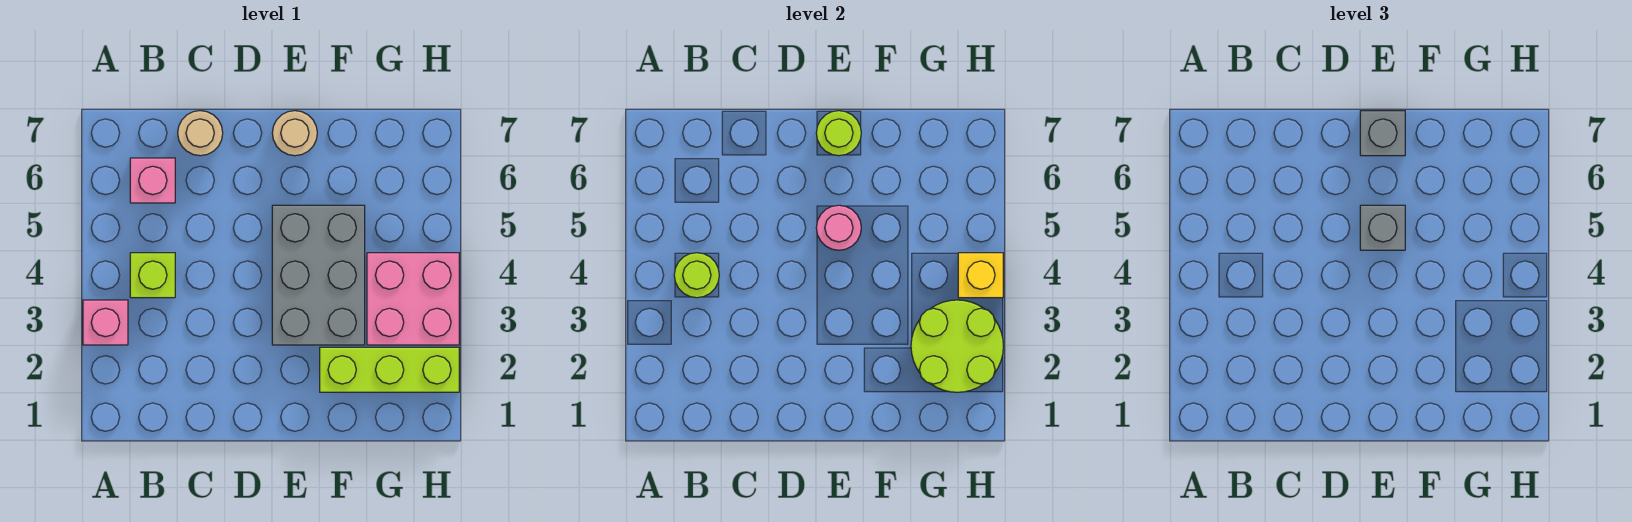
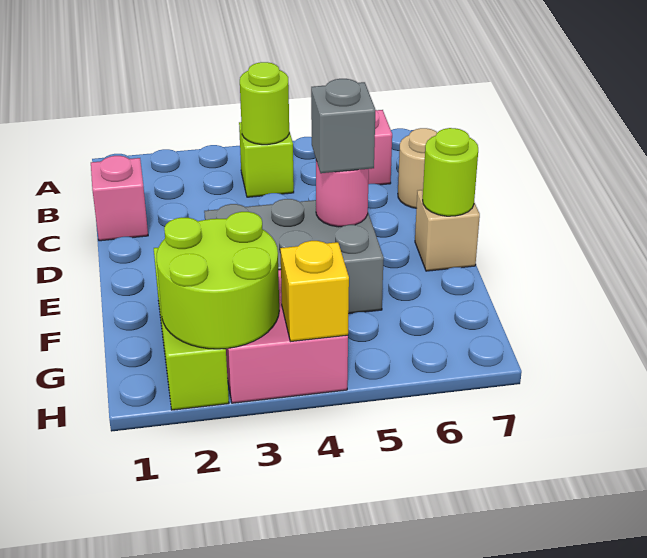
pink brick A3 level 1 -> pink brick C1 level 1
tan round brick E7 level 1 -> tan brick E7 level 1
grey brick E7 level 3 -> none

